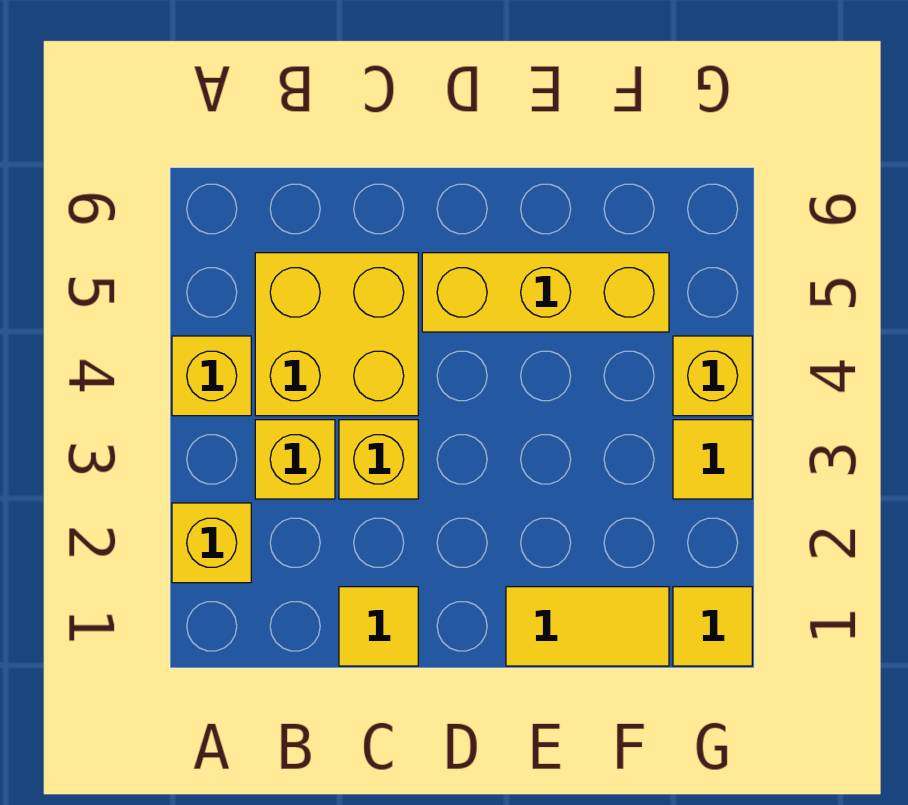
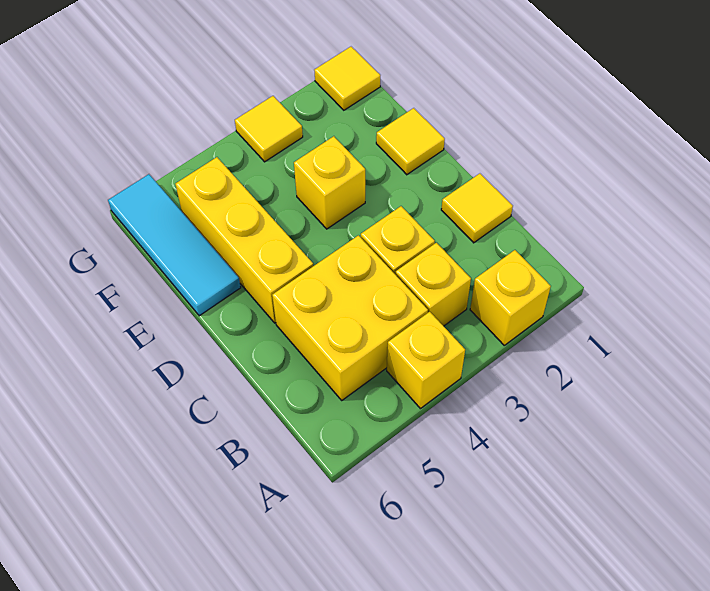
yellow tile E1:F1 level 1 -> yellow tile E1 level 1
none -> cyan tile E6:G6 level 1
yellow brick G4 level 1 -> yellow brick E3 level 1

